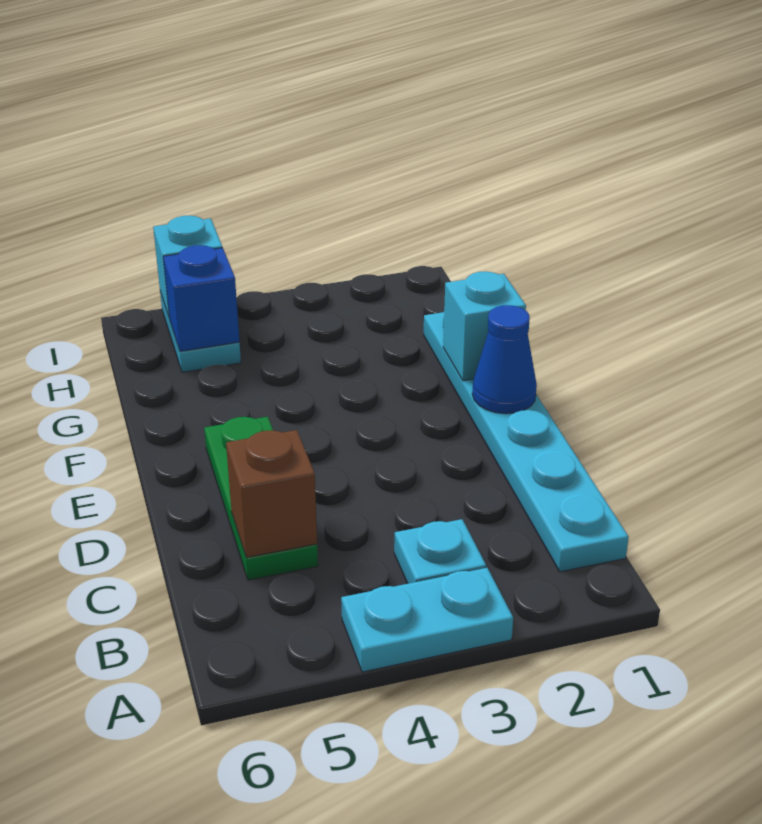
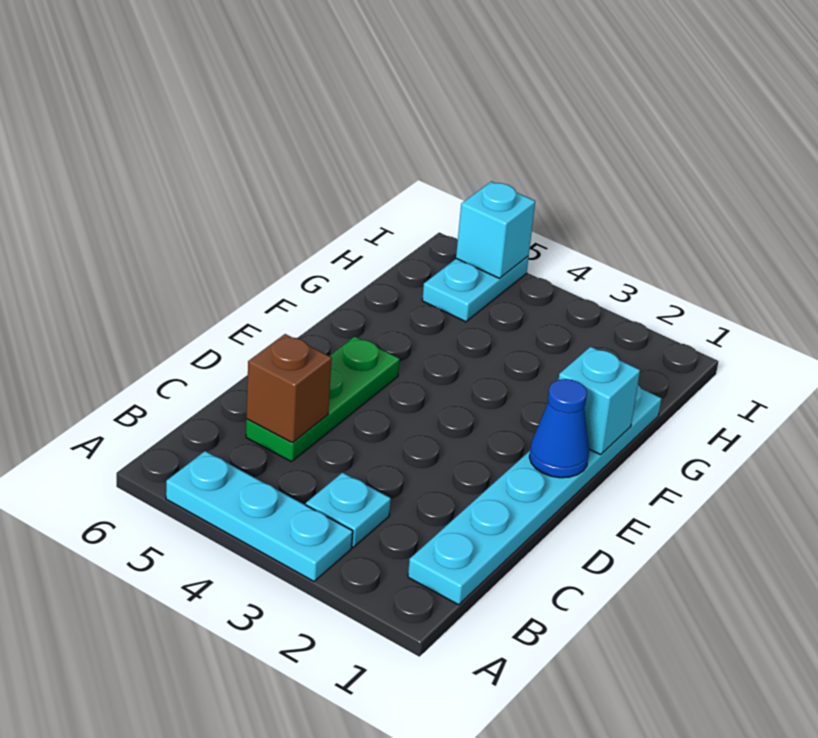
cyan plate A3:A4 level 1 -> cyan plate A3:A5 level 1
blue brick H5 level 2 -> none

